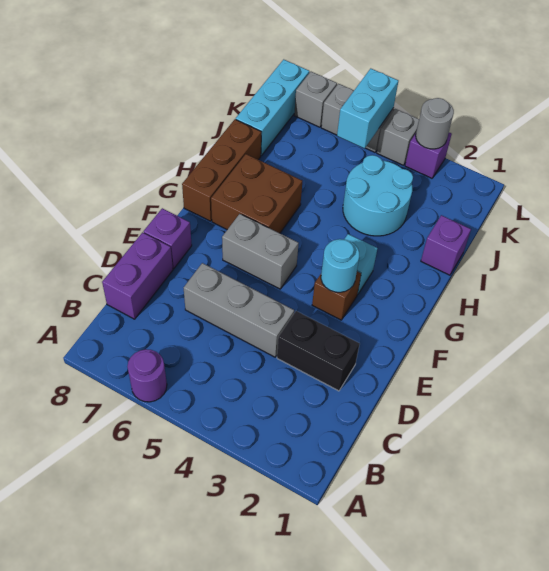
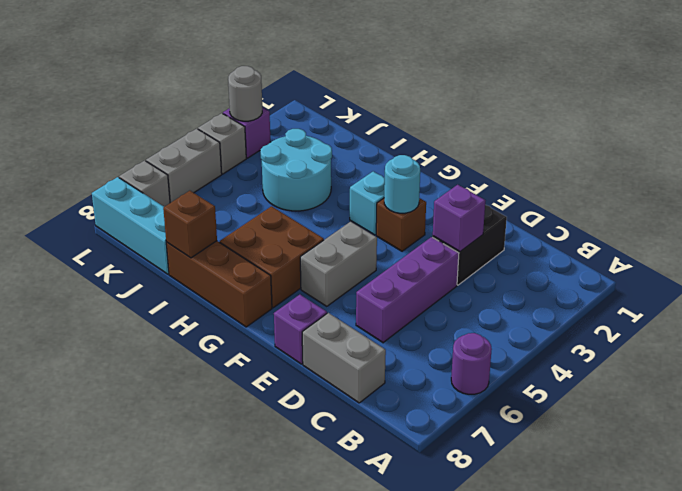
purple brick C8:D8 level 1 -> grey brick C8:D8 level 1
grey brick D4:D6 level 1 -> purple brick D4:D6 level 1
purple brick I1 level 1 -> purple brick D3 level 2
none -> brown brick I8 level 2
cyan brick K5:L5 level 2 -> none

